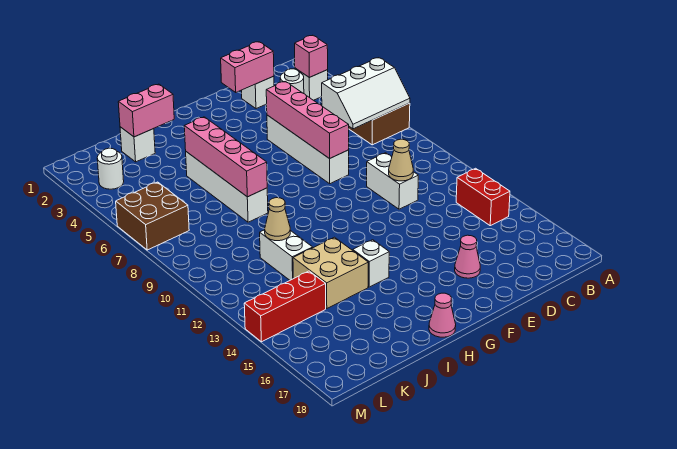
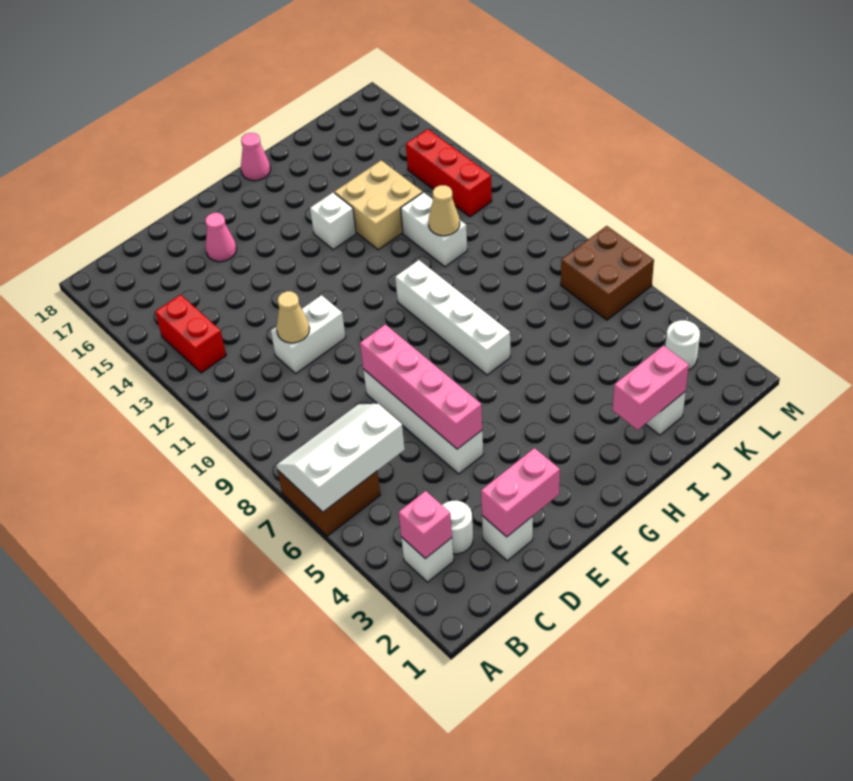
white brick D10:D11 level 1 -> white brick D11:E11 level 1
white brick I5:I8 level 1 -> white brick H7:H10 level 1
pink brick I5:I8 level 2 -> none
red brick K14:M14 level 1 -> red brick L12:L14 level 1

